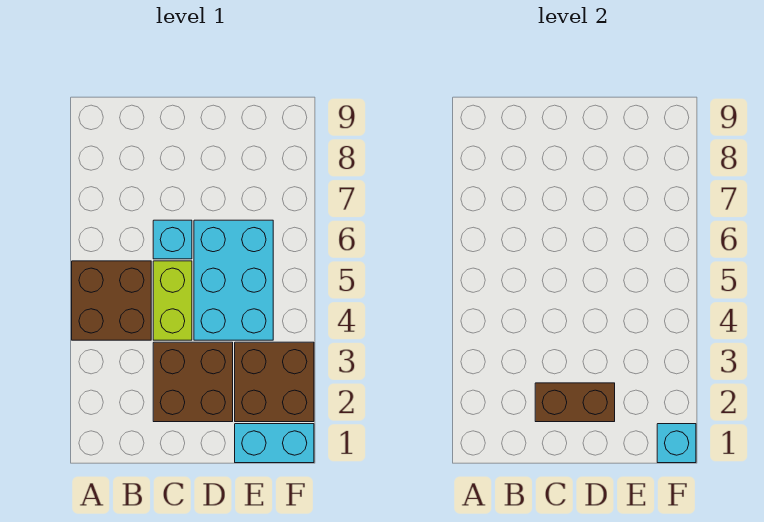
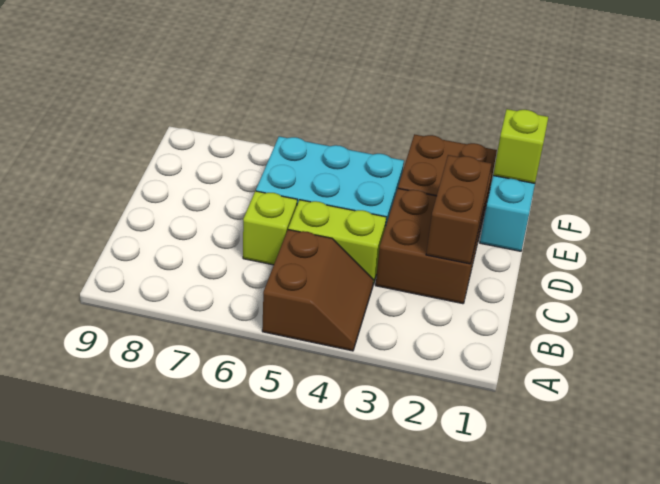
brown brick A4:B5 level 1 -> brown slope A4:B5 level 1 top 5
cyan brick C6 level 1 -> lime brick C6 level 1
cyan brick F1 level 2 -> lime brick F1 level 2

